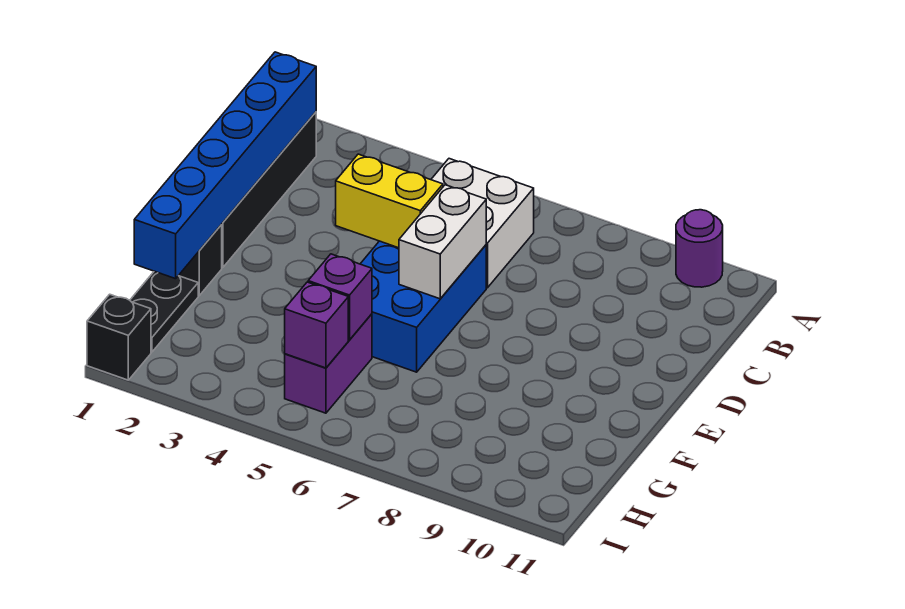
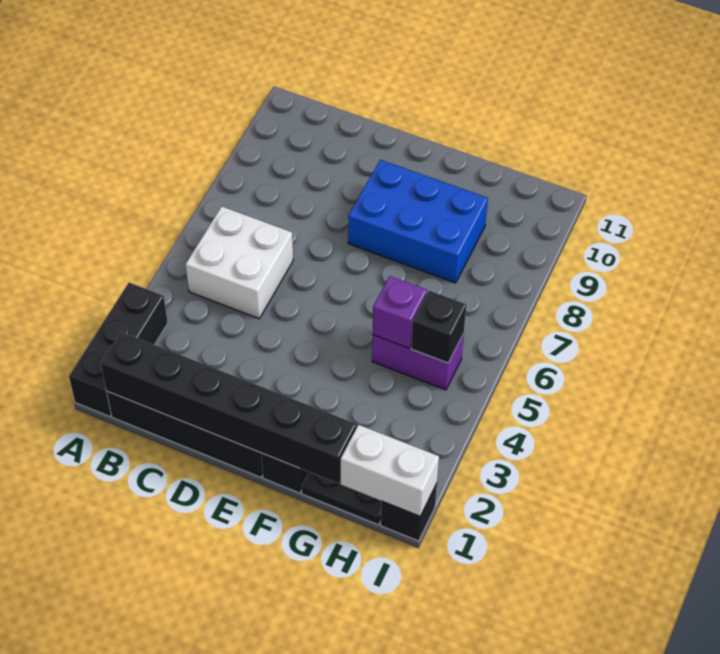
none -> black brick A1:A3 level 1
purple round brick A10 level 1 -> none
blue brick B1:G1 level 2 -> black brick B1:G1 level 2
yellow brick D4:D5 level 2 -> none
blue brick D5:F6 level 1 -> blue brick E8:G9 level 1
white brick D6:E6 level 2 -> white brick H1:I1 level 2
purple brick H5 level 2 -> black brick H5 level 2

